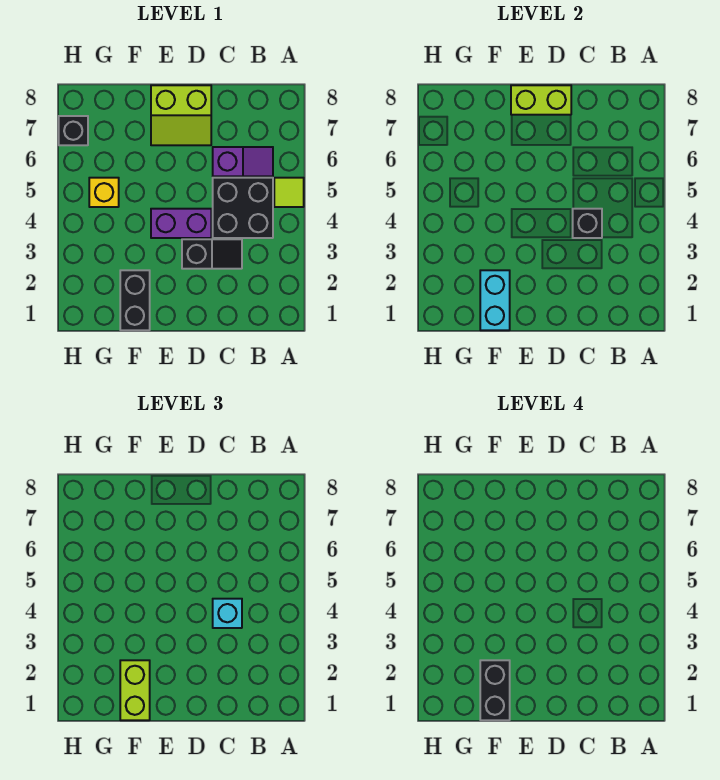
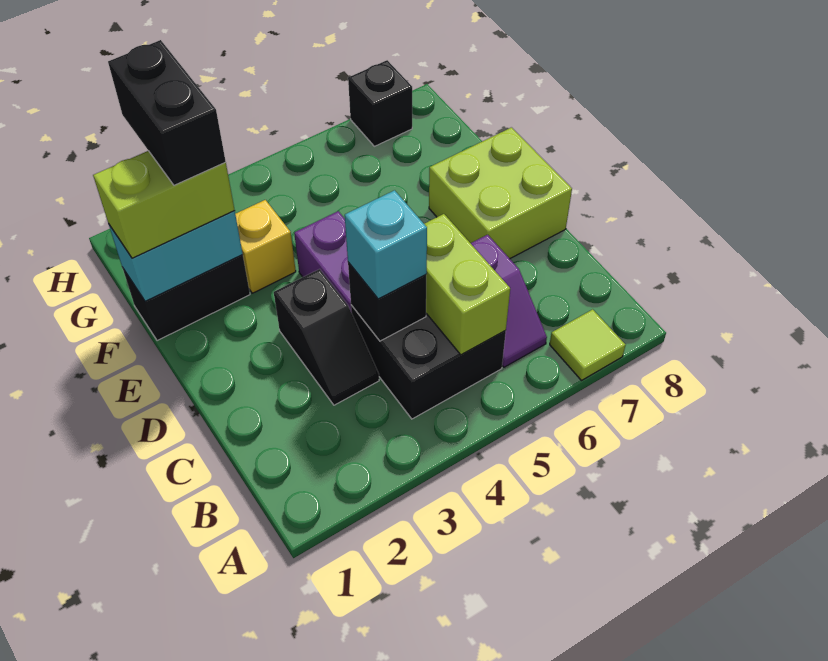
lime tile A5 level 1 -> lime tile A7 level 1
lime slope D7:E8 level 1 top 8 -> lime brick D7:E8 level 1
lime brick D8:E8 level 2 -> lime brick B5:C5 level 2
black brick F1:F2 level 4 -> black brick F2:G2 level 4
yellow brick G5 level 1 -> yellow brick F3 level 1

